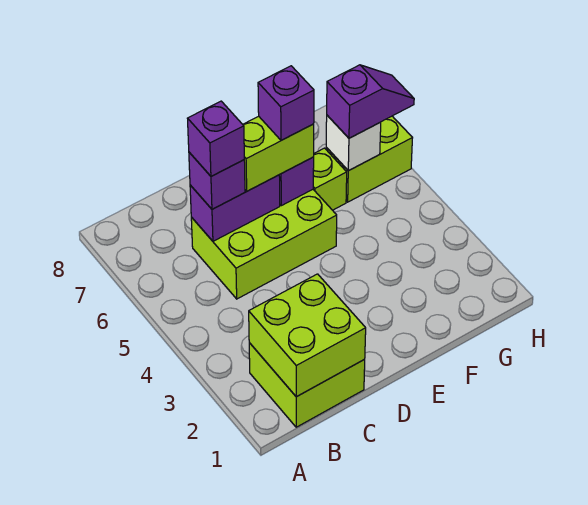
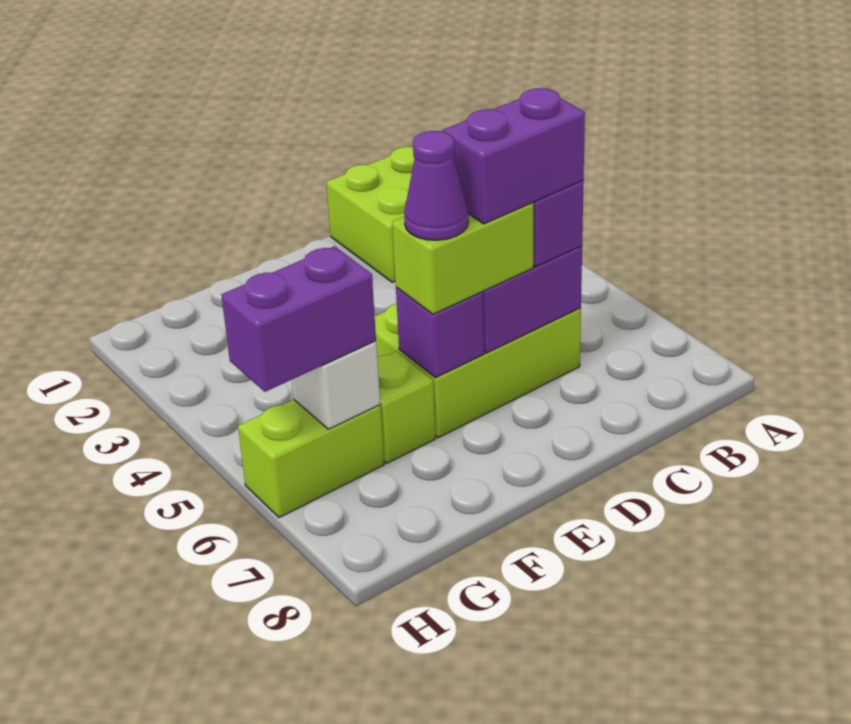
lime brick B1:C2 level 2 -> none
purple brick C6 level 4 -> purple brick C6:D6 level 4
purple brick E6 level 4 -> purple cone E6 level 4
purple slope G6:H6 level 3 top G -> purple brick G6:H6 level 3

